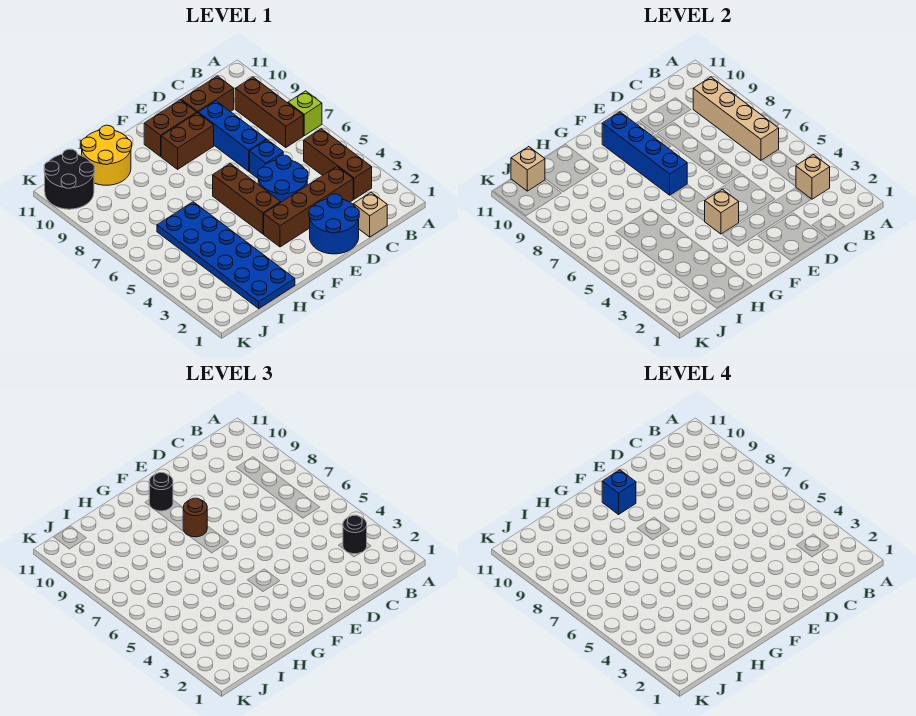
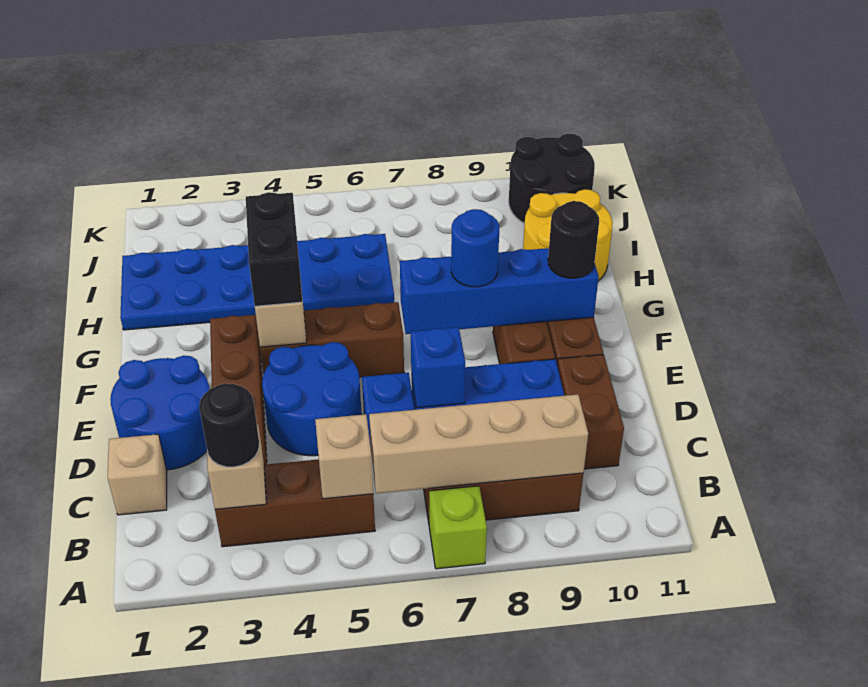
none -> black brick F4:G4 level 3
brown round brick F8 level 3 -> blue round brick F8 level 3
blue brick F10 level 4 -> blue brick D7 level 2
tan brick J11 level 2 -> tan brick B5 level 2

